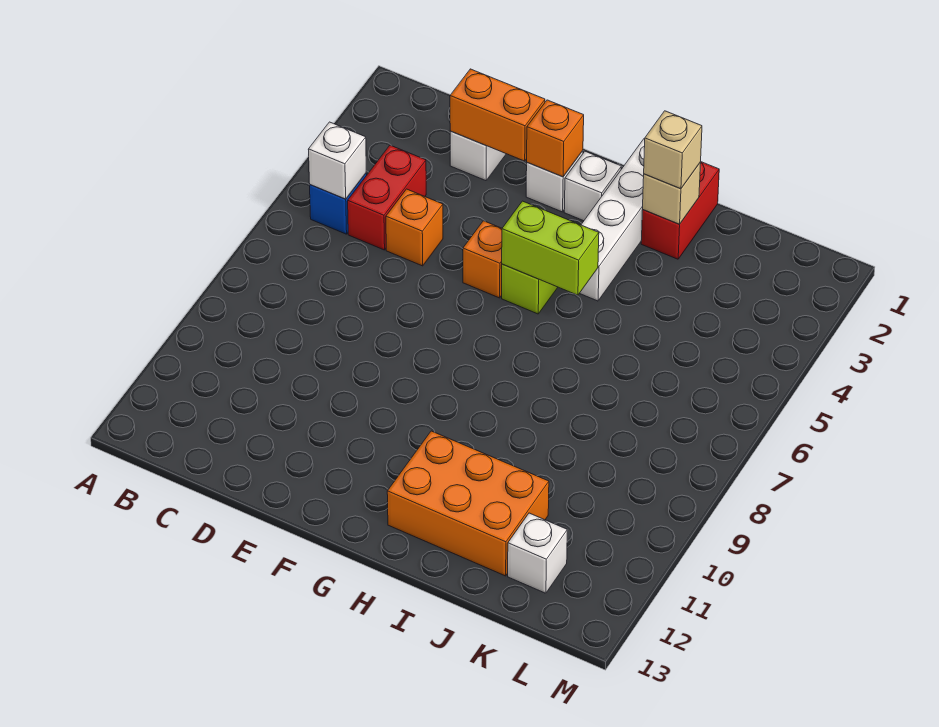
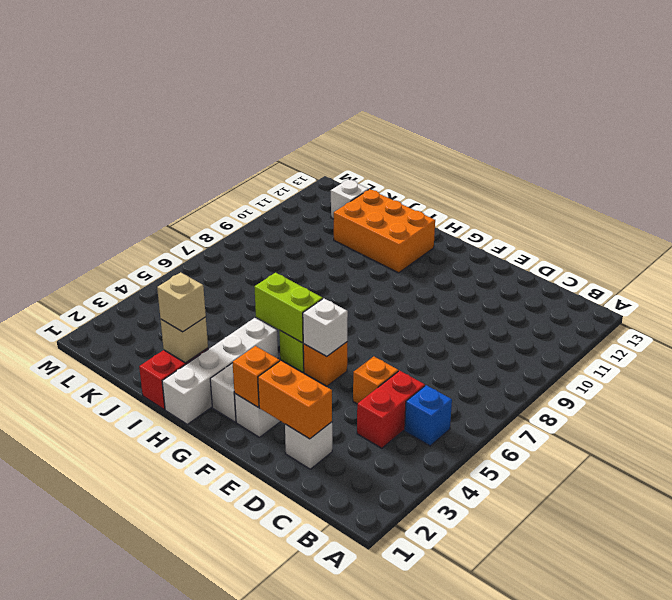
white brick B5 level 2 -> white brick F5 level 2

